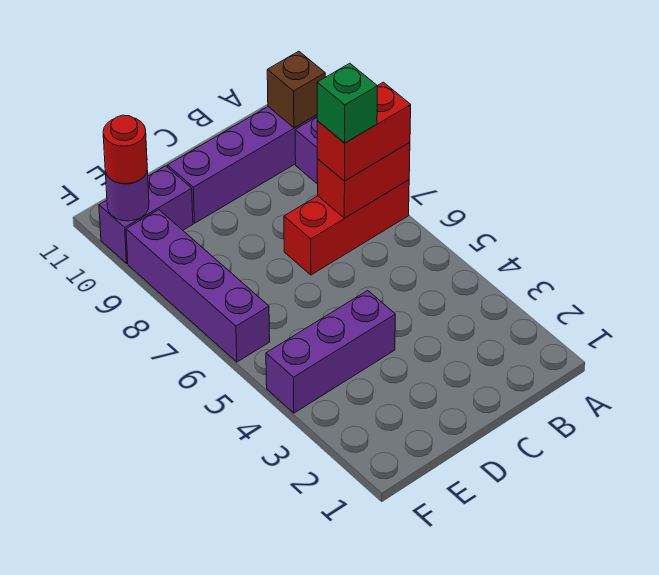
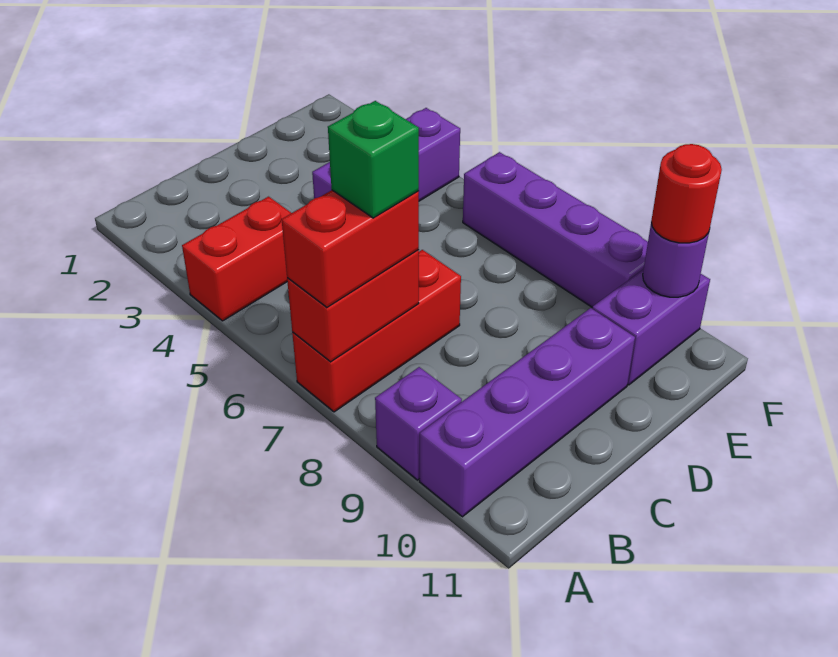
none -> red brick A4:B4 level 1
brown brick A10 level 2 -> none

